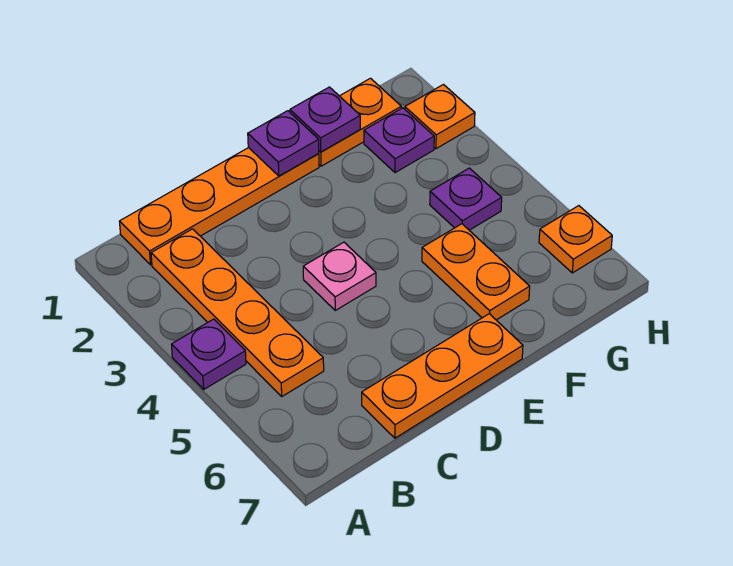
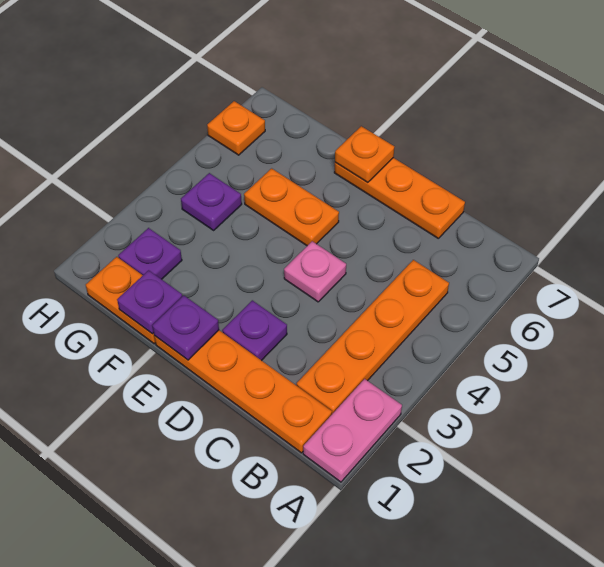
none -> pink plate A1:A2 level 1
purple plate A4 level 1 -> purple plate D2 level 1
orange plate F5:F6 level 1 -> orange plate E5:F5 level 1
orange plate H2 level 1 -> orange plate E7 level 2

